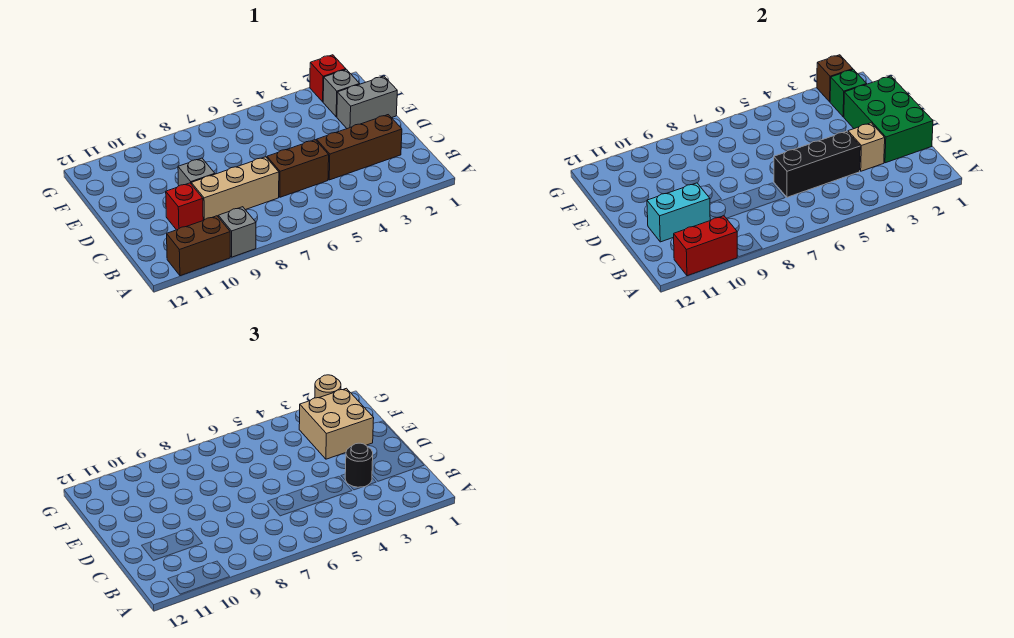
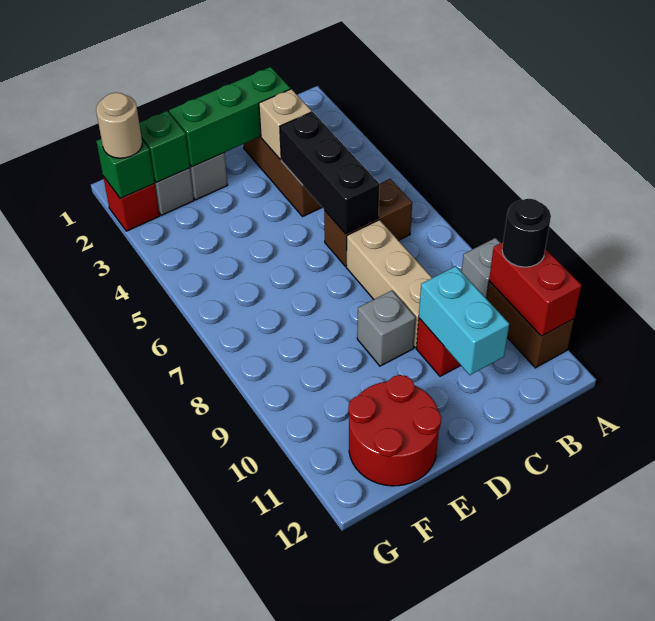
green brick C1:E2 level 2 -> green brick C2:E2 level 2
black round brick C3 level 3 -> black round brick A10 level 3
brown brick C5:C6 level 1 -> brown brick B6:C6 level 1
tan brick E2:F3 level 3 -> none
none -> red round brick E11:F12 level 1
brown brick G2 level 2 -> green brick G2 level 2

